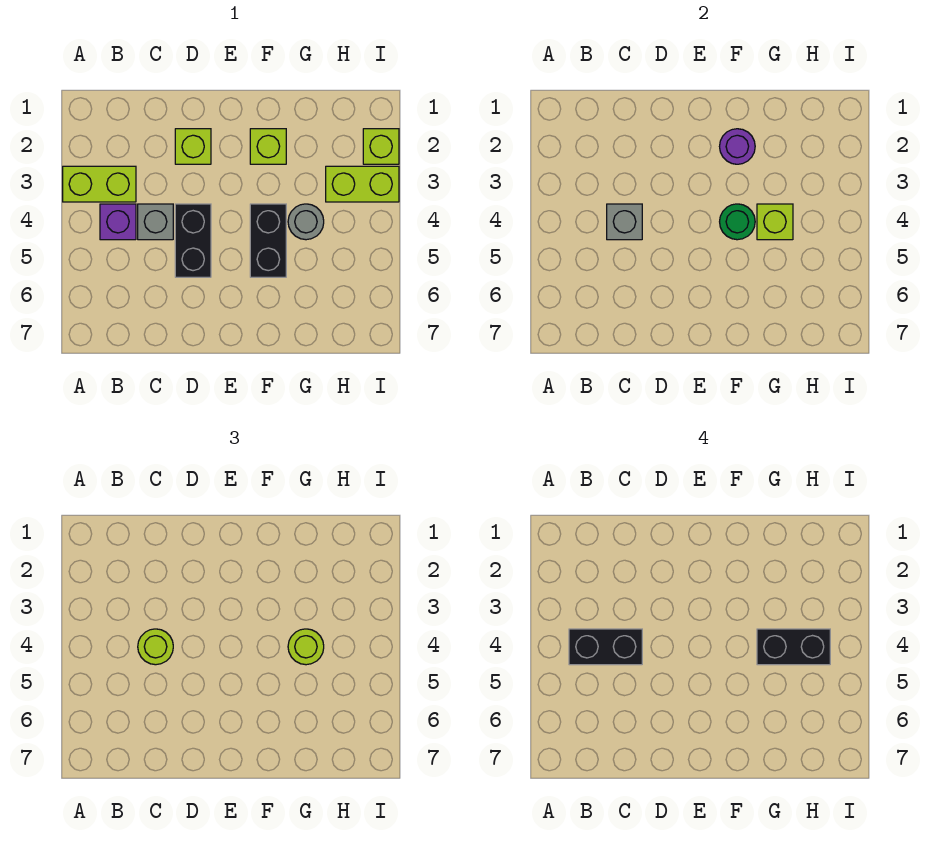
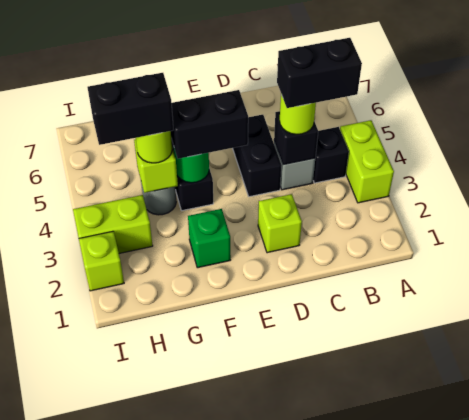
lime brick A3:B3 level 1 -> lime brick A3:A4 level 1
purple brick B4 level 1 -> black brick B4 level 1
grey brick C4 level 2 -> black brick C4 level 2
none -> black brick E4:F4 level 3
lime brick F2 level 1 -> green brick F2 level 1
purple round brick F2 level 2 -> none

